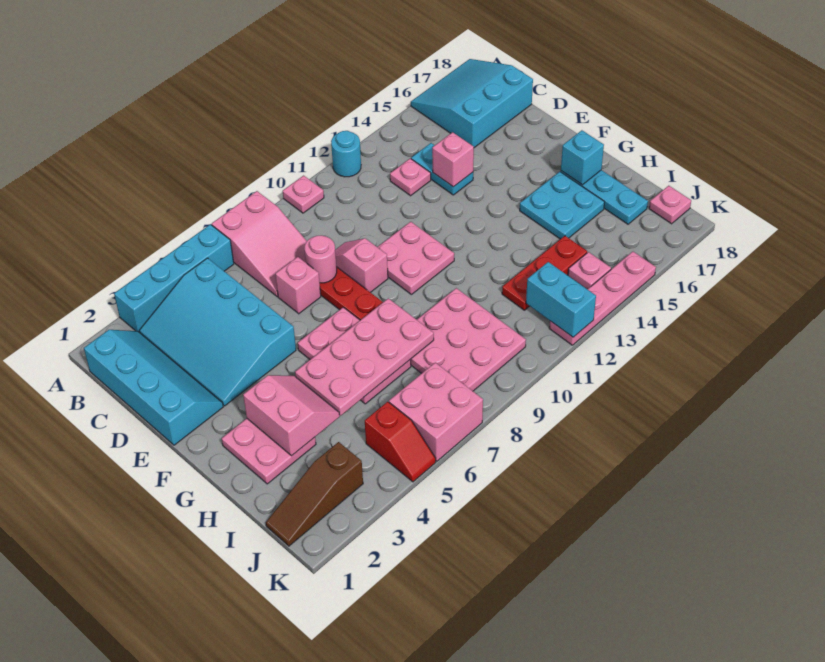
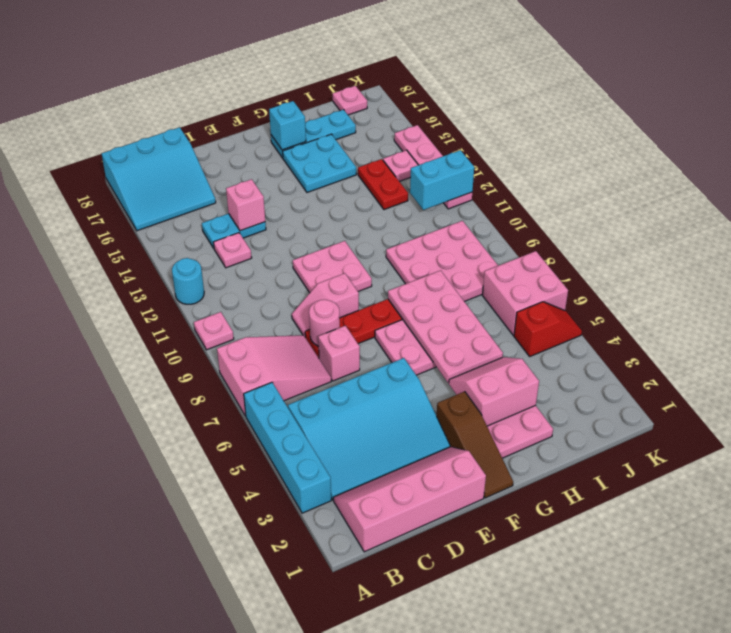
cyan slope A16:C18 level 1 top C -> cyan slope A16:C18 level 1 top 18
cyan slope B1:E2 level 1 top 1 -> pink slope B1:E2 level 1 top 1
red plate I12:I14 level 1 -> red plate I13:I14 level 1
brown slope J1:J3 level 1 top 3 -> brown slope F1:F3 level 1 top 3

